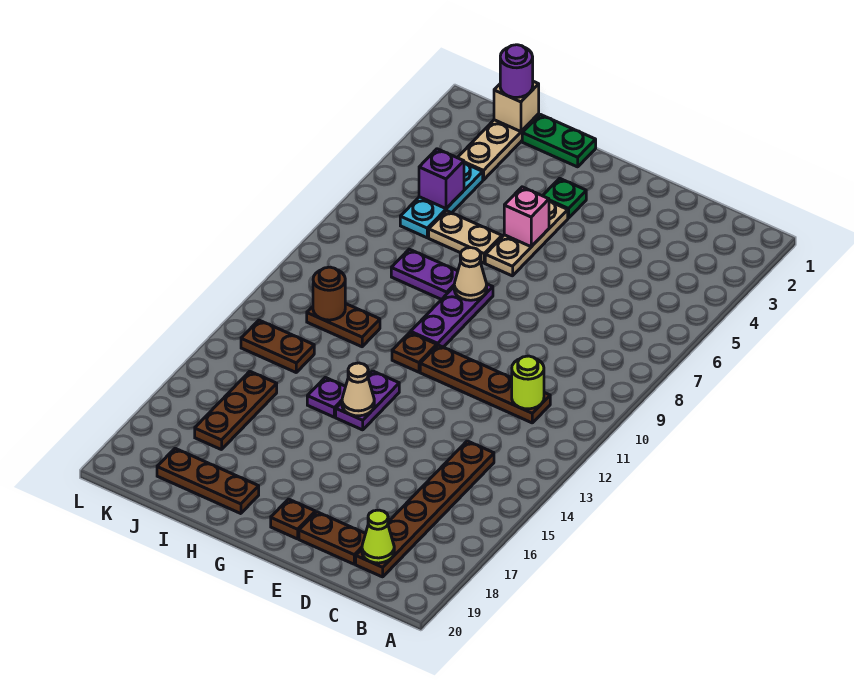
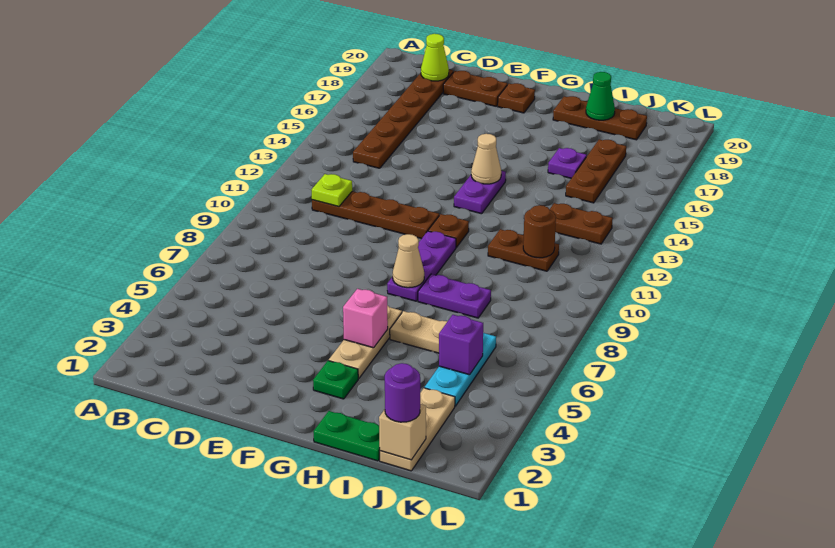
lime round brick C11 level 2 -> lime plate C11 level 2
purple plate H14 level 1 -> purple plate I16 level 1
none -> green cone I19 level 2

